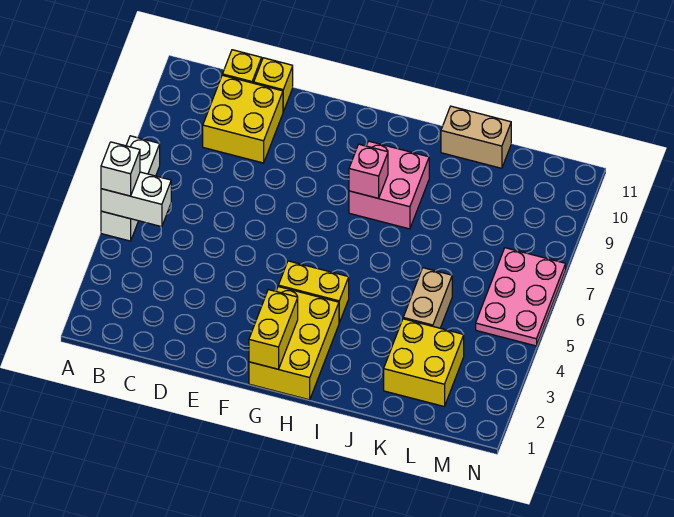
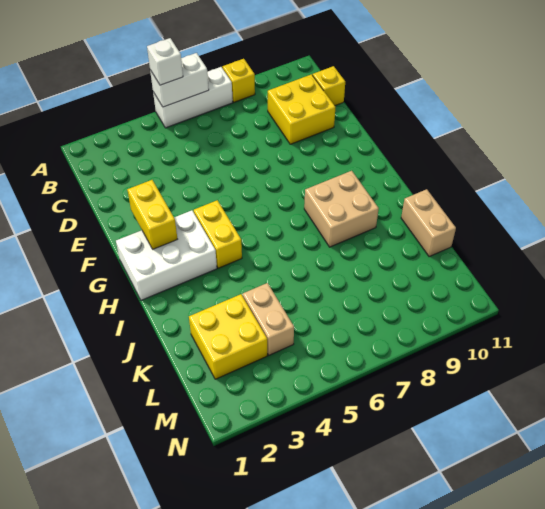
white brick A5:B5 level 2 -> white brick A5:A6 level 2
yellow brick D11 level 1 -> yellow brick A8 level 1
yellow brick G1:H3 level 1 -> white brick G1:H3 level 1
yellow brick G1:G2 level 2 -> yellow brick F2:G2 level 2
pink brick H8:I9 level 1 -> tan brick H8:I9 level 1
pink brick H8 level 2 -> none
tan brick K4:K5 level 1 -> tan brick K4:L4 level 1
pink plate M5:N7 level 1 -> none

